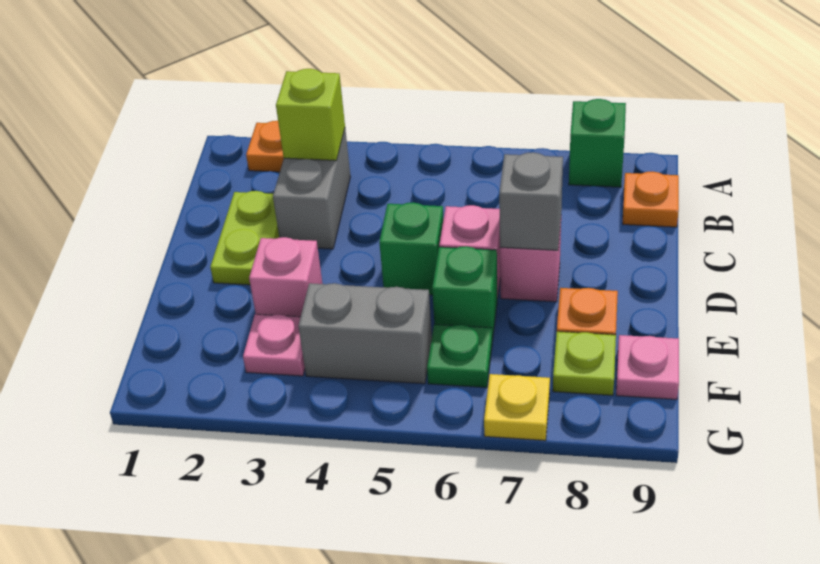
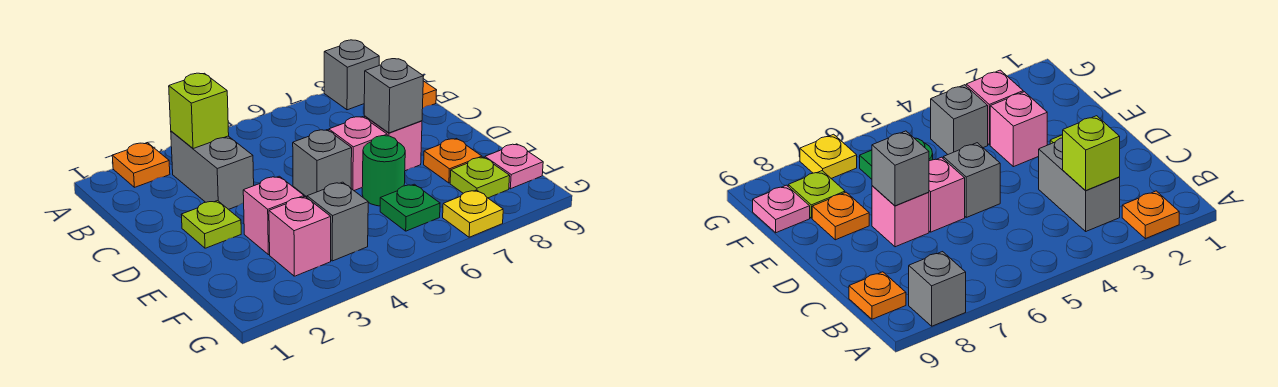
green brick A8 level 1 -> grey brick A8 level 1
lime plate C2:D2 level 1 -> lime plate D2 level 1
green brick D5 level 1 -> grey brick D5 level 1
green brick E6 level 1 -> green round brick E6 level 1
pink plate F3 level 1 -> pink brick F3 level 1
grey brick F4:F5 level 1 -> grey brick F4 level 1

